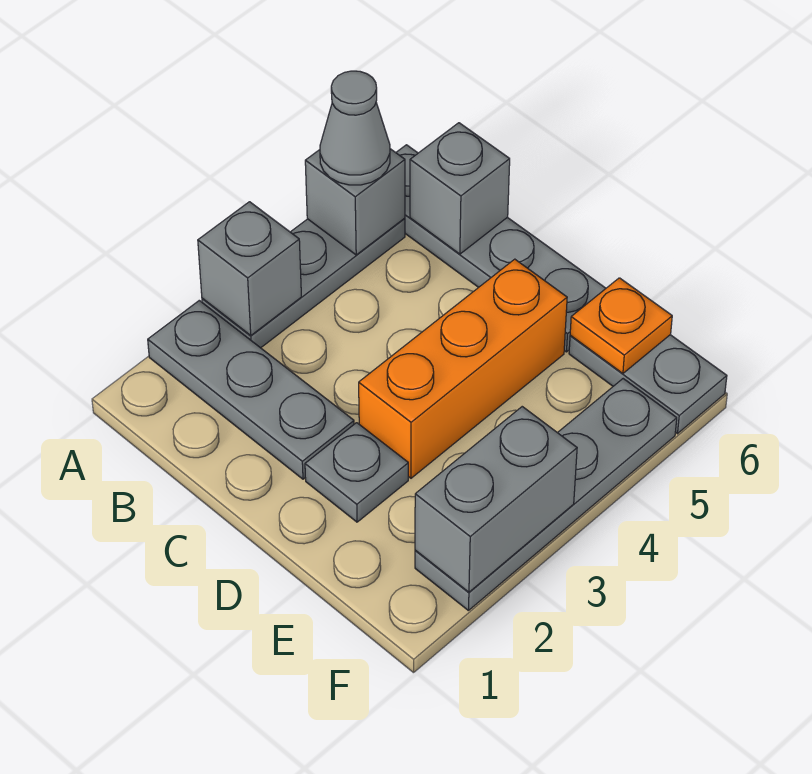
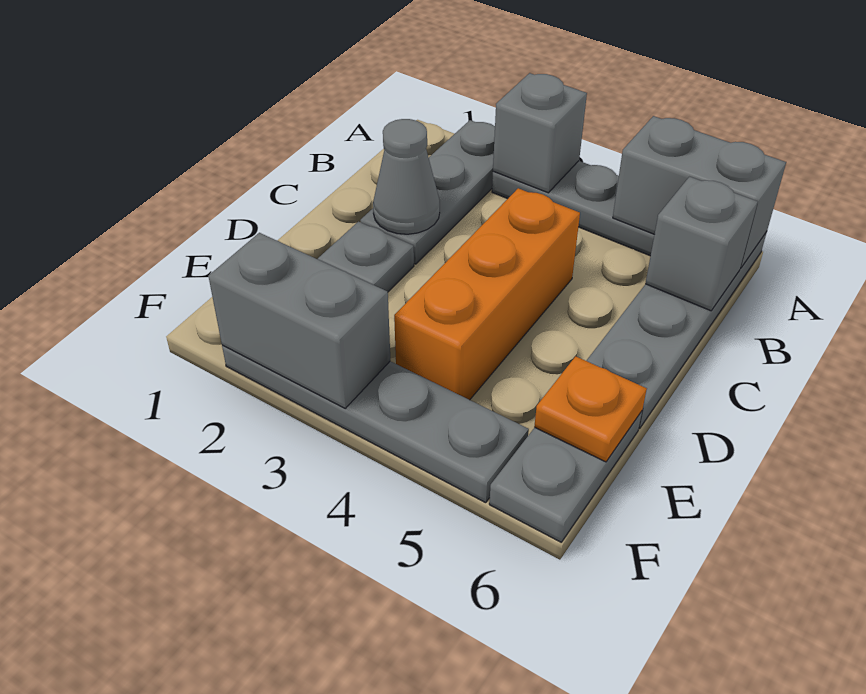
grey brick A5 level 2 -> grey brick A5:A6 level 2
grey cone A5 level 3 -> grey cone C2 level 2
orange brick D3:D5 level 1 -> orange brick C4:E4 level 1

